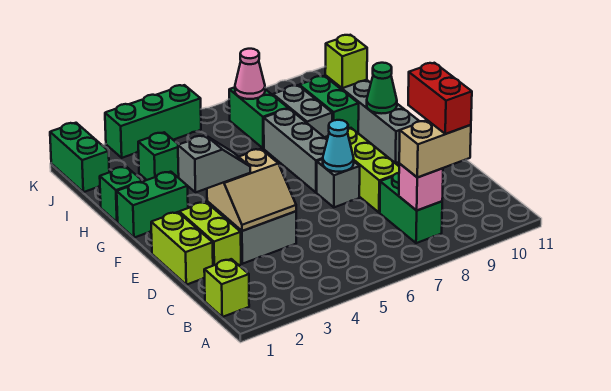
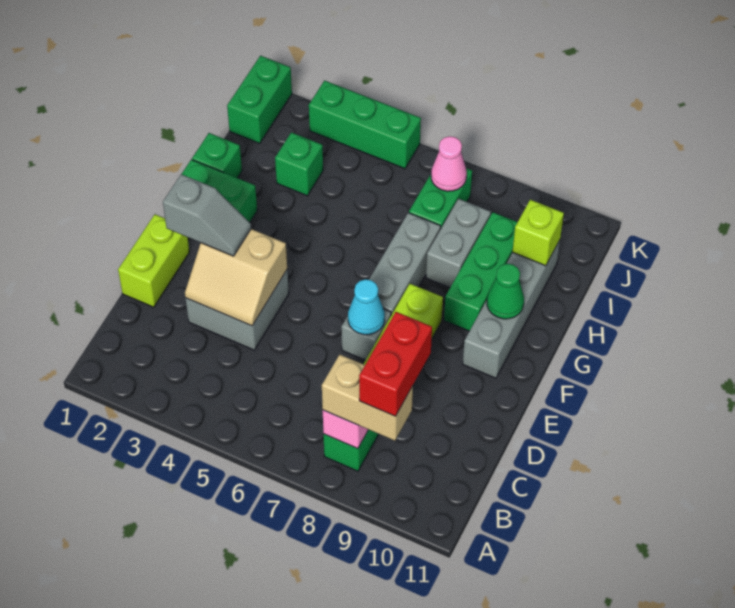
lime brick B1 level 1 -> none
lime brick D2:E2 level 1 -> none
green brick H9:I9 level 1 -> green brick G9:I9 level 1

